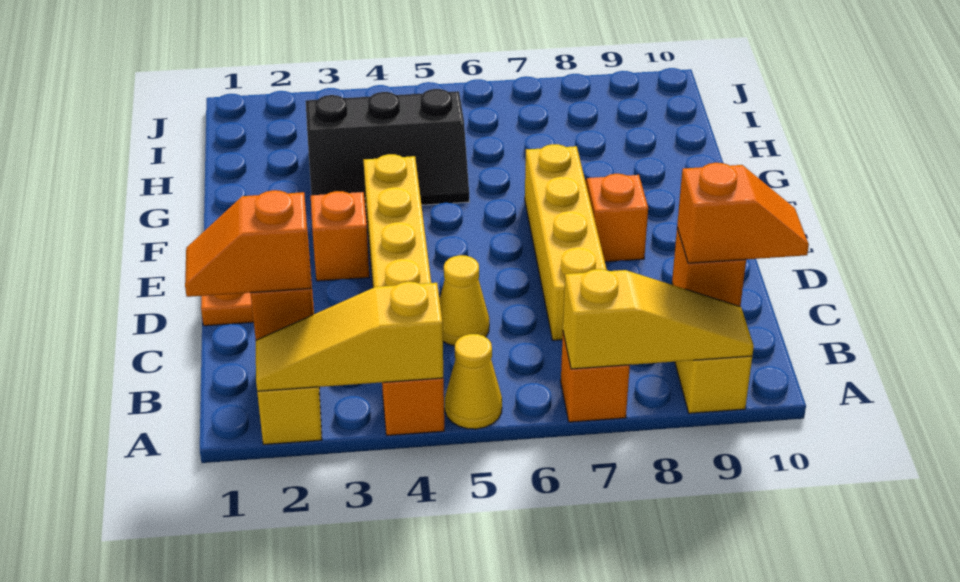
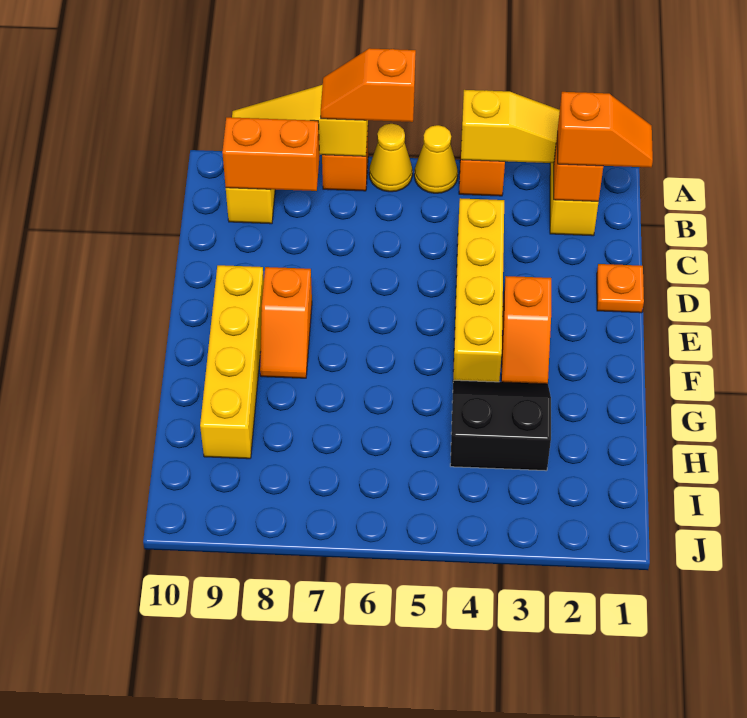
orange brick B9 level 2 -> orange brick B8:B9 level 2
orange slope B9:B10 level 3 top 9 -> orange slope A6:A7 level 3 top 6
yellow cone C5 level 1 -> yellow cone A6 level 1
yellow brick C7:F7 level 1 -> yellow brick E9:H9 level 1
black slope G3:H5 level 1 top H -> black slope G3:H4 level 1 top H

